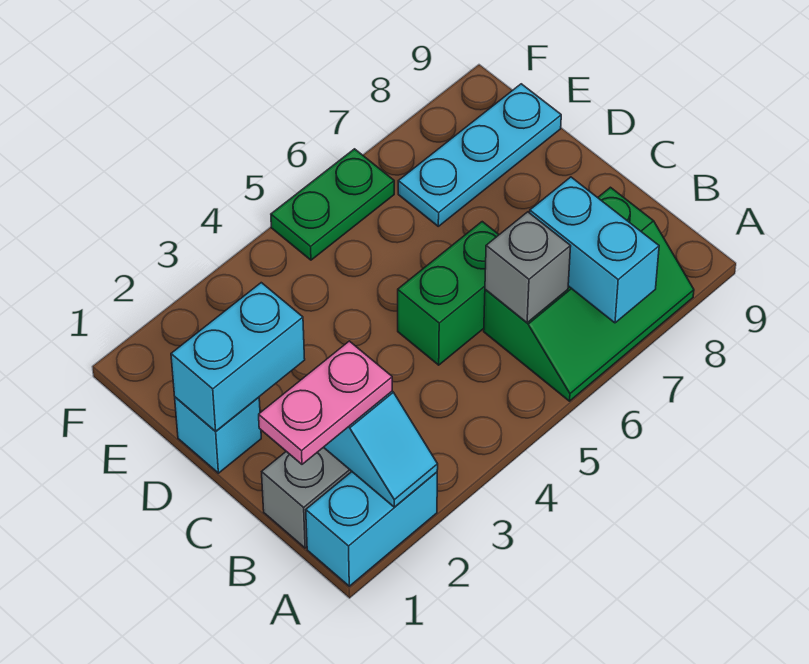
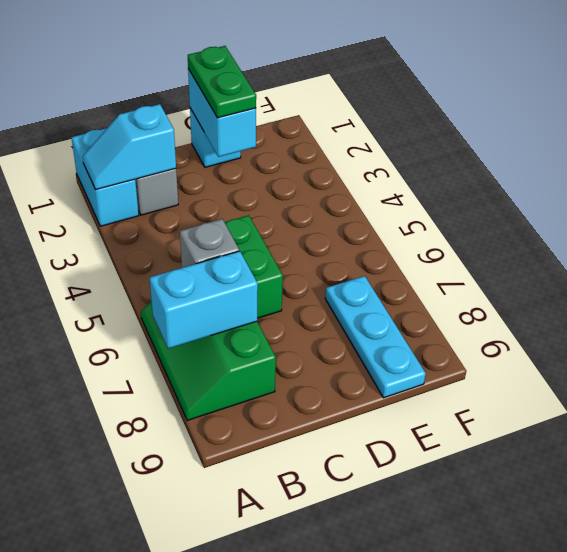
pink plate B1:B2 level 3 -> none
green plate F5:F6 level 1 -> green plate D1:D2 level 3

